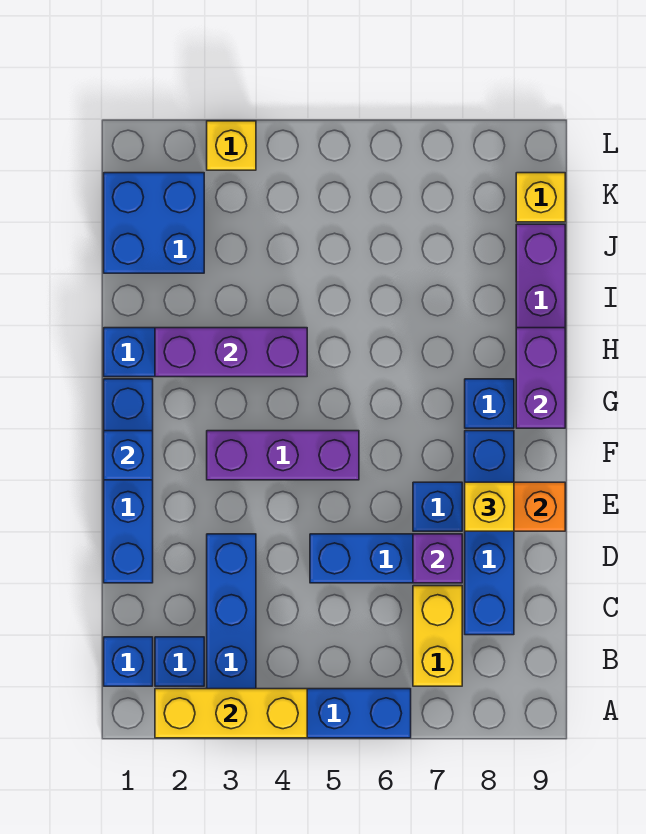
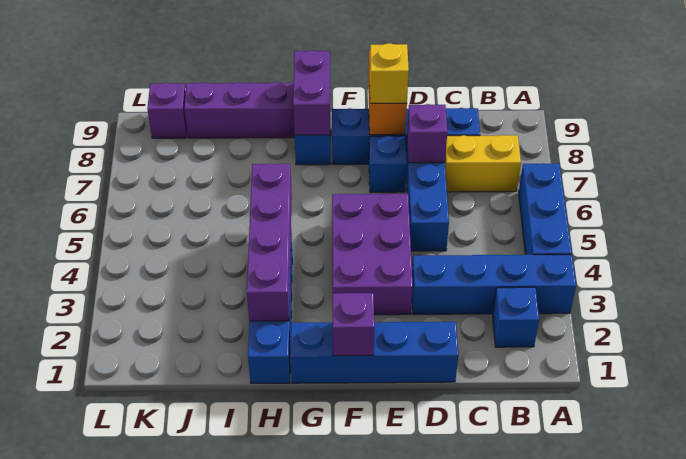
yellow brick A2:A4 level 2 -> none
blue brick B1 level 1 -> none
blue brick F1 level 2 -> purple brick F1 level 2
purple brick F3:F5 level 1 -> purple brick E3:F5 level 1
purple brick G9:H9 level 2 -> purple brick G8:G9 level 2
purple brick H2:H4 level 2 -> purple brick H2:H5 level 2
blue brick J1:K2 level 1 -> none
yellow brick K9 level 1 -> purple brick K9 level 1
yellow brick L3 level 1 -> none

